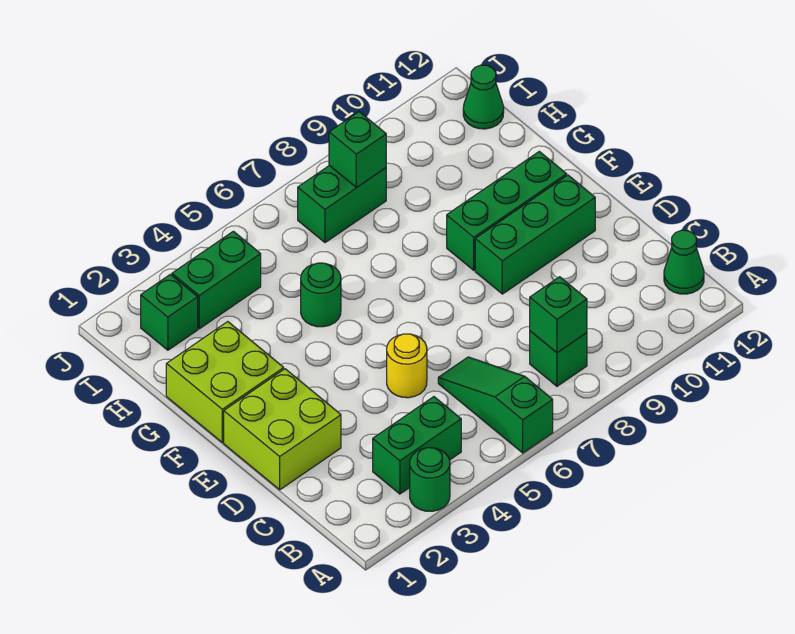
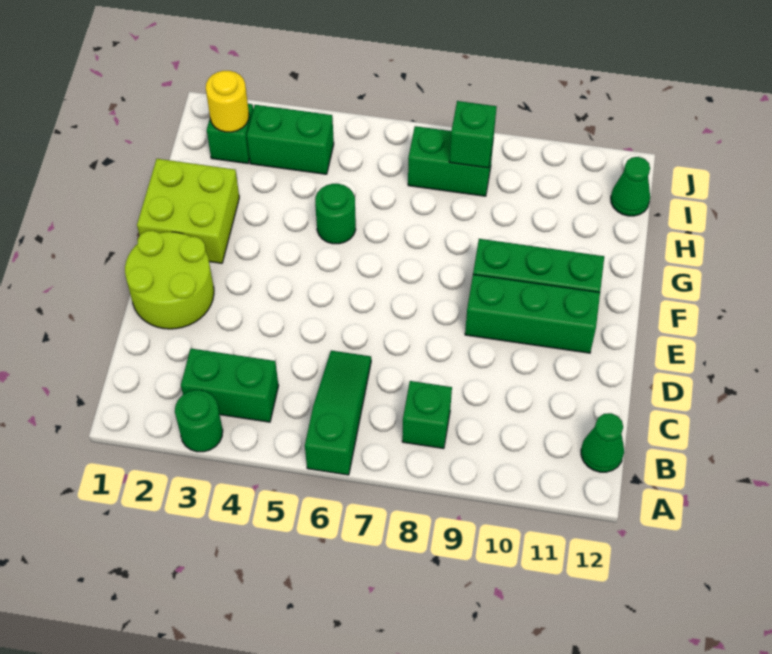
green brick B8 level 2 -> none
lime brick D1:E2 level 1 -> lime round brick D1:E2 level 1
yellow round brick D5 level 1 -> yellow round brick I2 level 2

